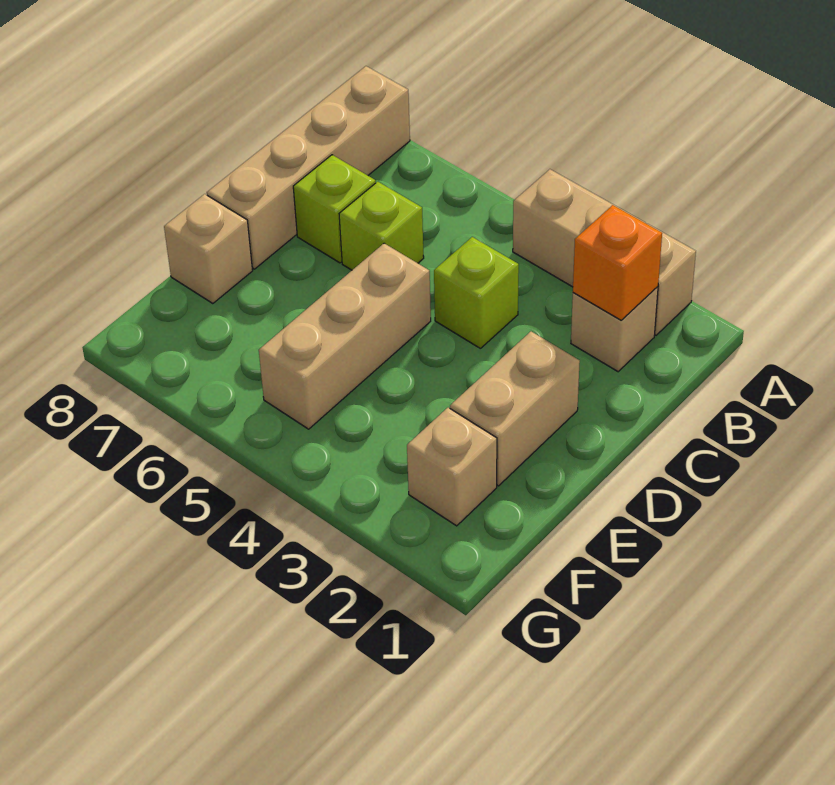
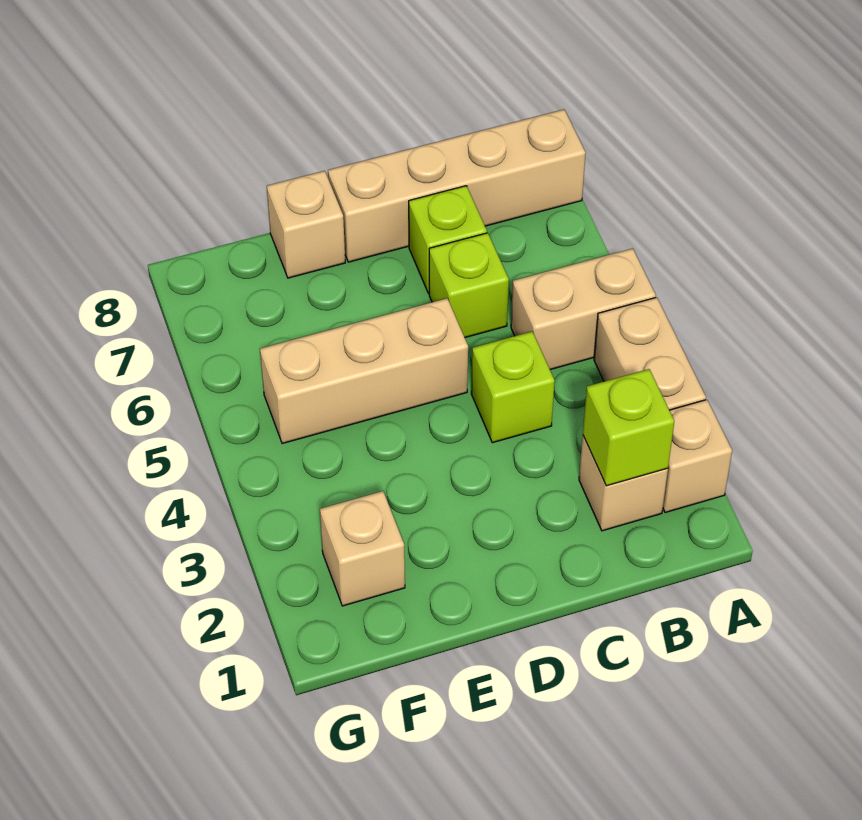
orange brick B2 level 2 -> lime brick B2 level 2
tan brick D2:E2 level 1 -> tan brick A5:B5 level 1

